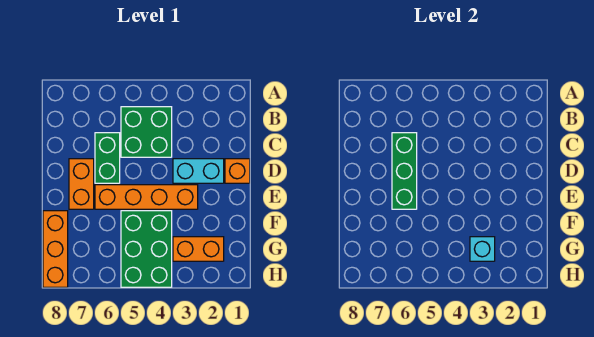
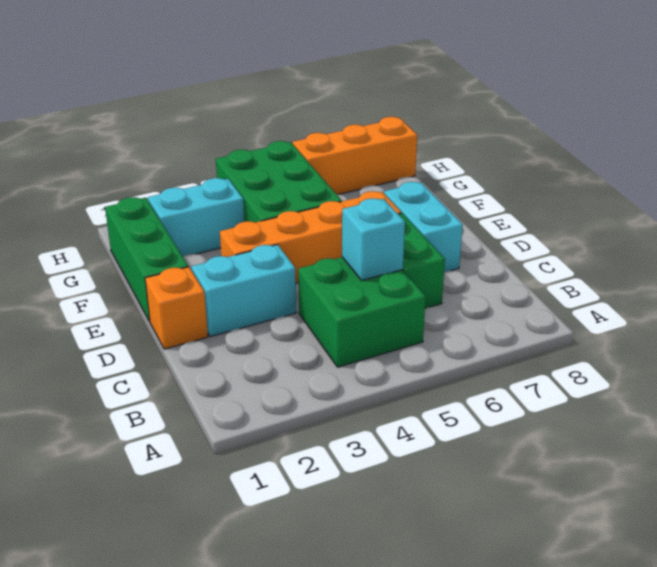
green brick C6:E6 level 2 -> green brick E1:G1 level 1
orange brick D7:E7 level 1 -> cyan brick D7:E7 level 1
orange brick F8:H8 level 1 -> orange brick H6:H8 level 1
orange brick G2:G3 level 1 -> cyan brick G2:G3 level 1
cyan brick G3 level 2 -> cyan brick C5 level 2

